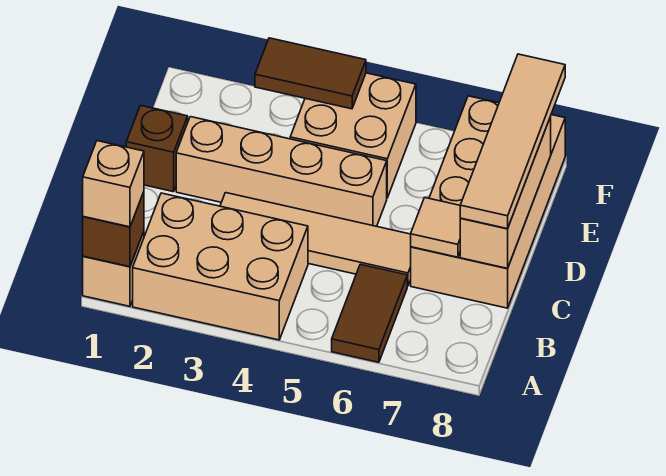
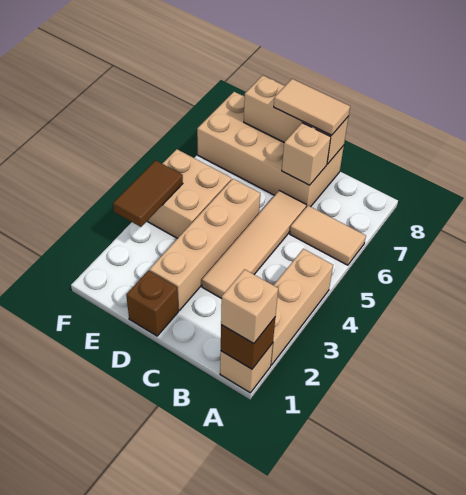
tan brick A2:B4 level 1 -> tan brick A2:A4 level 1
brown tile A6:B6 level 1 -> tan tile A6:B6 level 1
tan tile C7 level 2 -> tan brick C7 level 2
tan tile C8:F8 level 3 -> tan tile C8:D8 level 3

